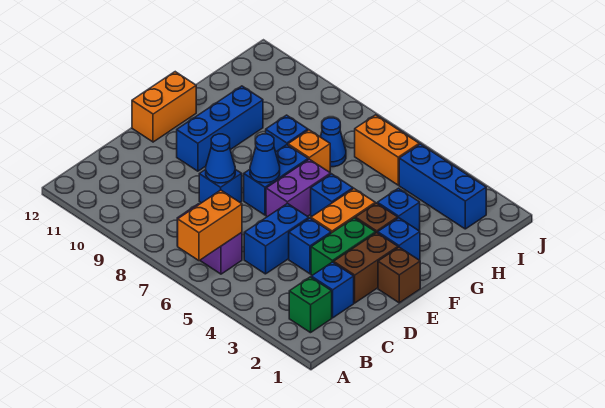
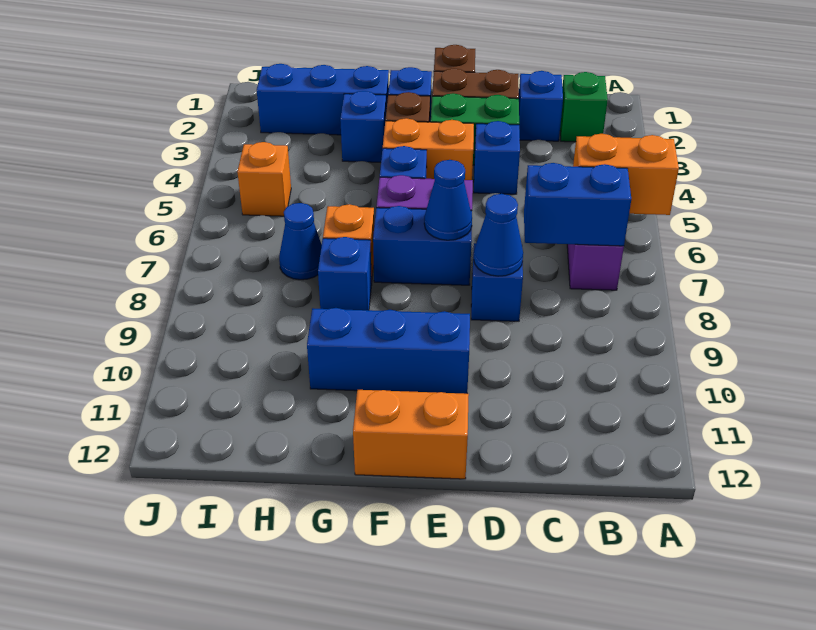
blue brick C5:D5 level 1 -> blue brick B7:C7 level 2
blue brick I2:I4 level 1 -> blue brick G2:I2 level 1
orange brick I5:I6 level 1 -> orange brick I5 level 1

